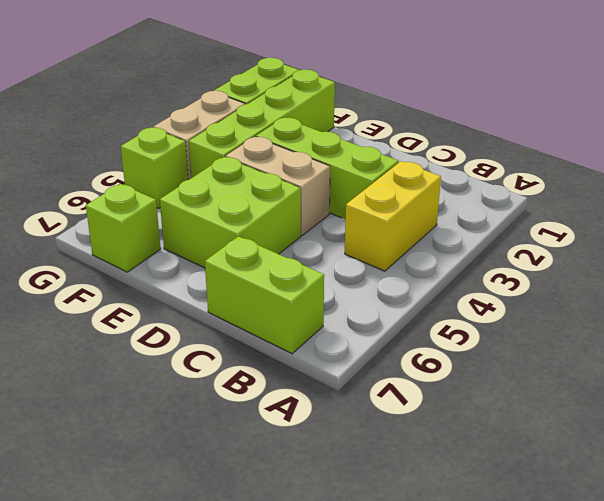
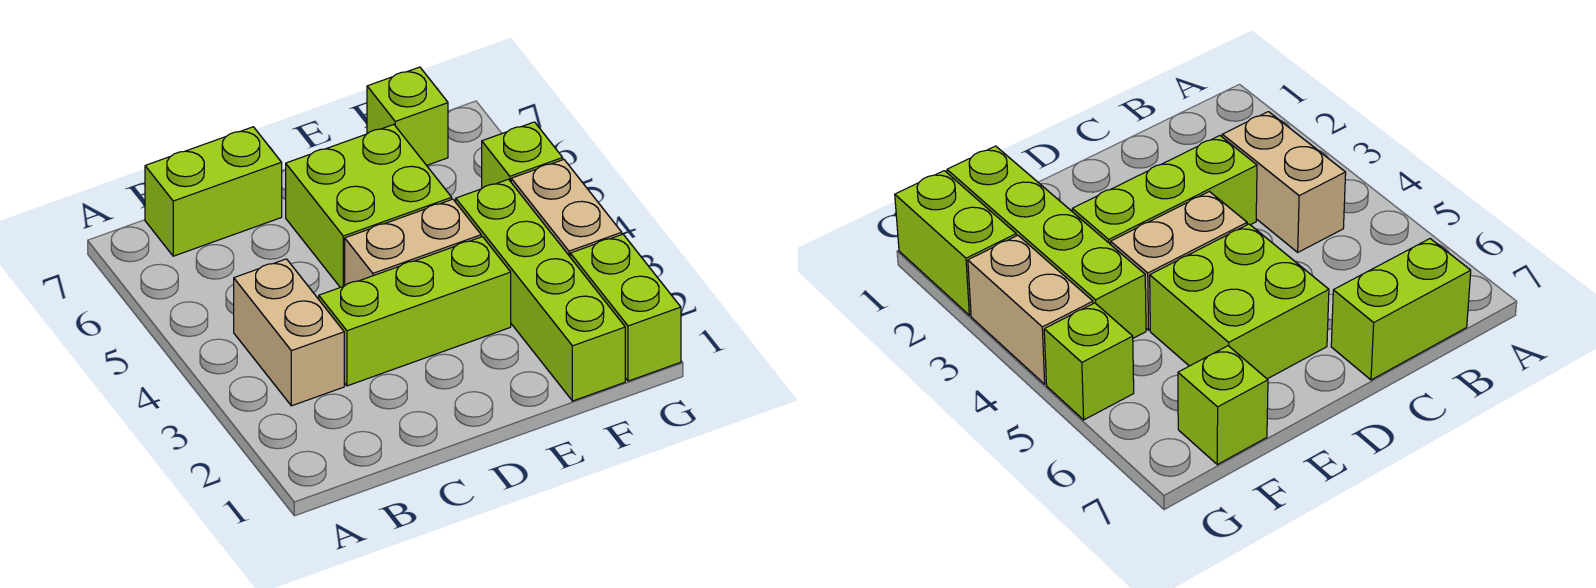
yellow brick B3:B4 level 1 -> tan brick B3:B4 level 1

